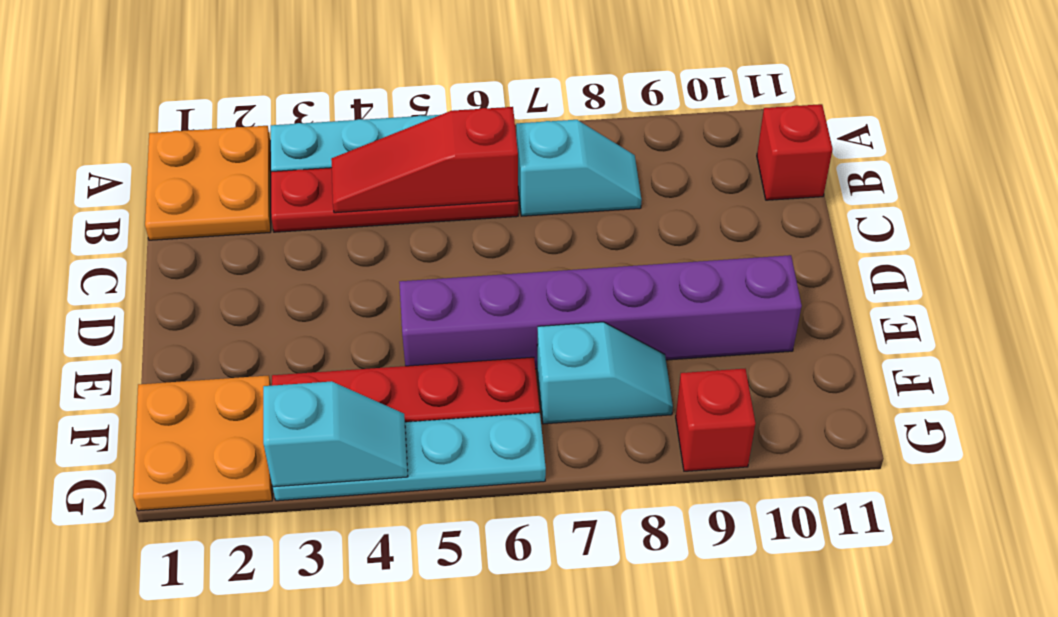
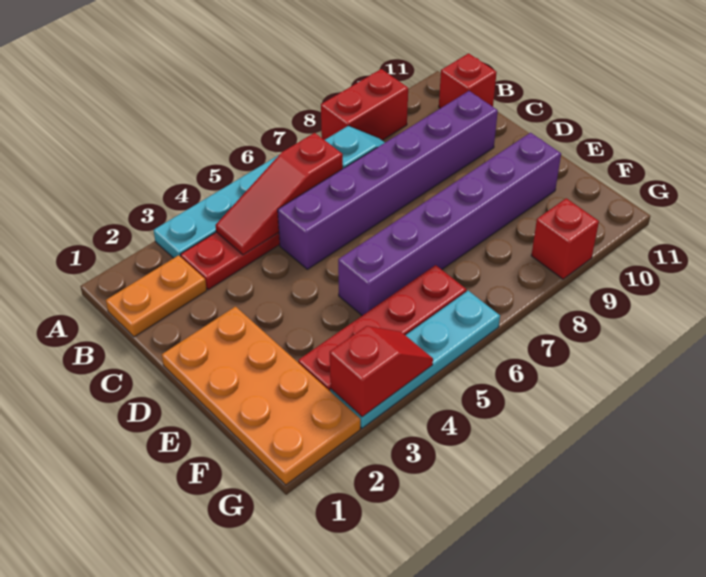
orange plate A1:B2 level 1 -> orange plate B1:B2 level 1
none -> red brick A8:A9 level 1
none -> purple brick C5:C10 level 1
orange plate F1:G2 level 1 -> orange plate D1:G2 level 1
cyan slope F7:F8 level 1 top 7 -> none
cyan slope G3:G4 level 2 top 3 -> red slope G3:G4 level 2 top 3

